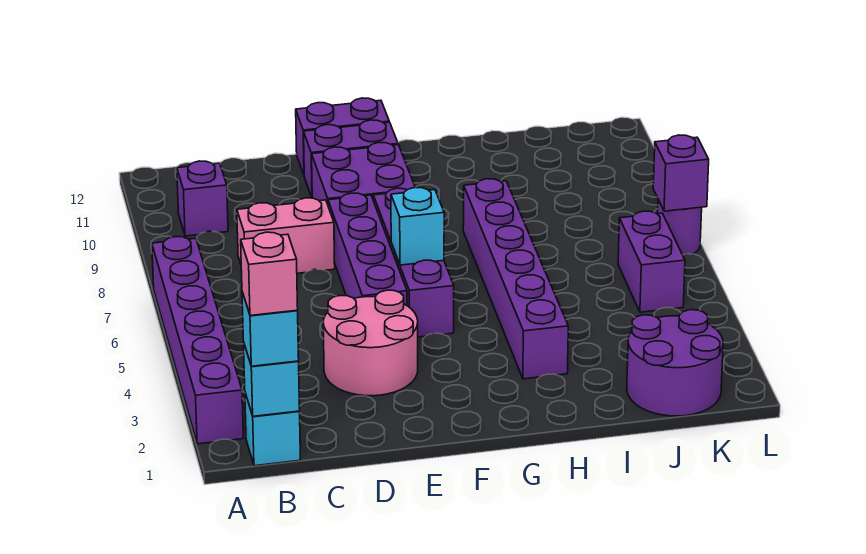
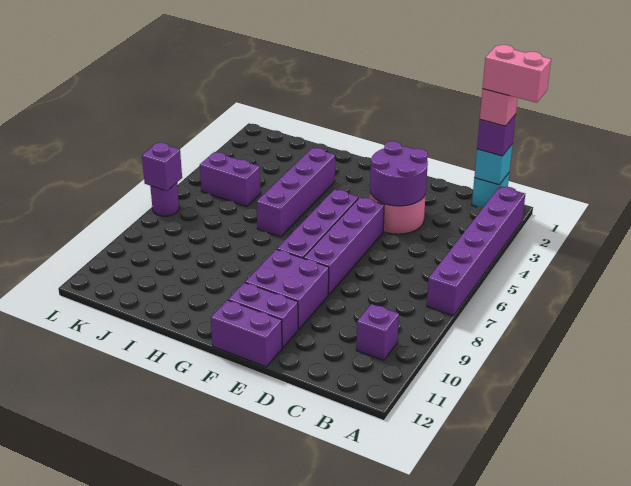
cyan brick B1 level 3 -> purple brick B1 level 3
pink brick C8:D8 level 1 -> pink brick A1:B1 level 5
cyan brick F6 level 2 -> none
purple brick H3:H8 level 1 -> purple brick H3:H6 level 1
purple round brick J1:K2 level 1 -> purple round brick D3:E4 level 2
purple brick K5:K6 level 1 -> purple brick J5:K5 level 1

